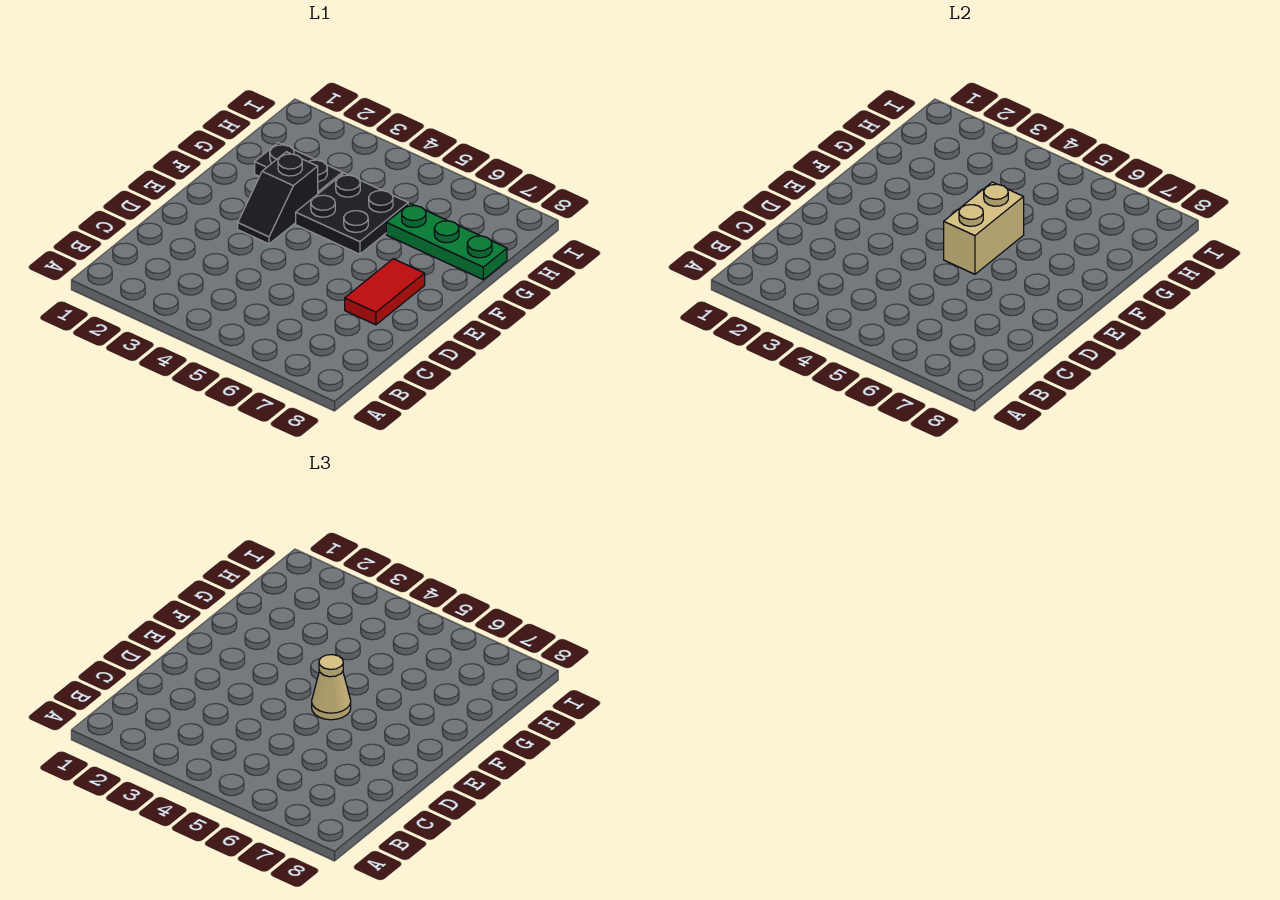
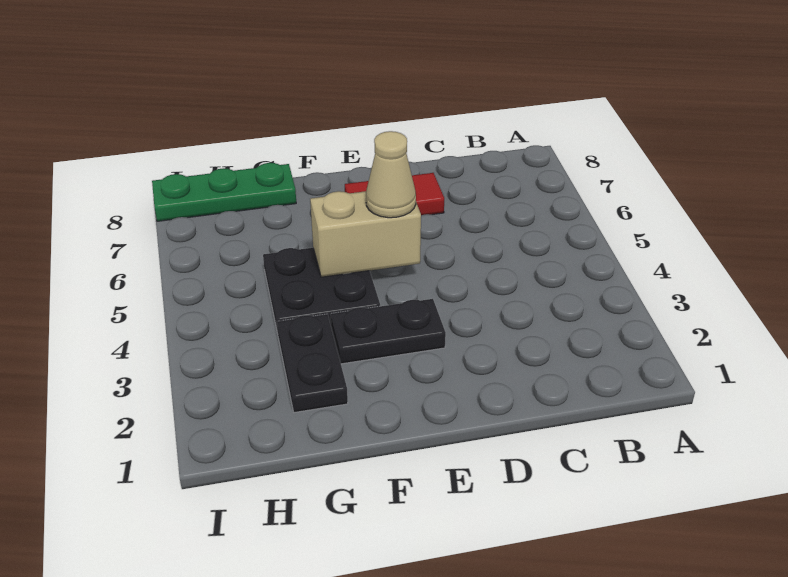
black slope E3:F3 level 1 top F -> black plate E3:F3 level 1
green plate G6:G8 level 1 -> green plate G8:I8 level 1

